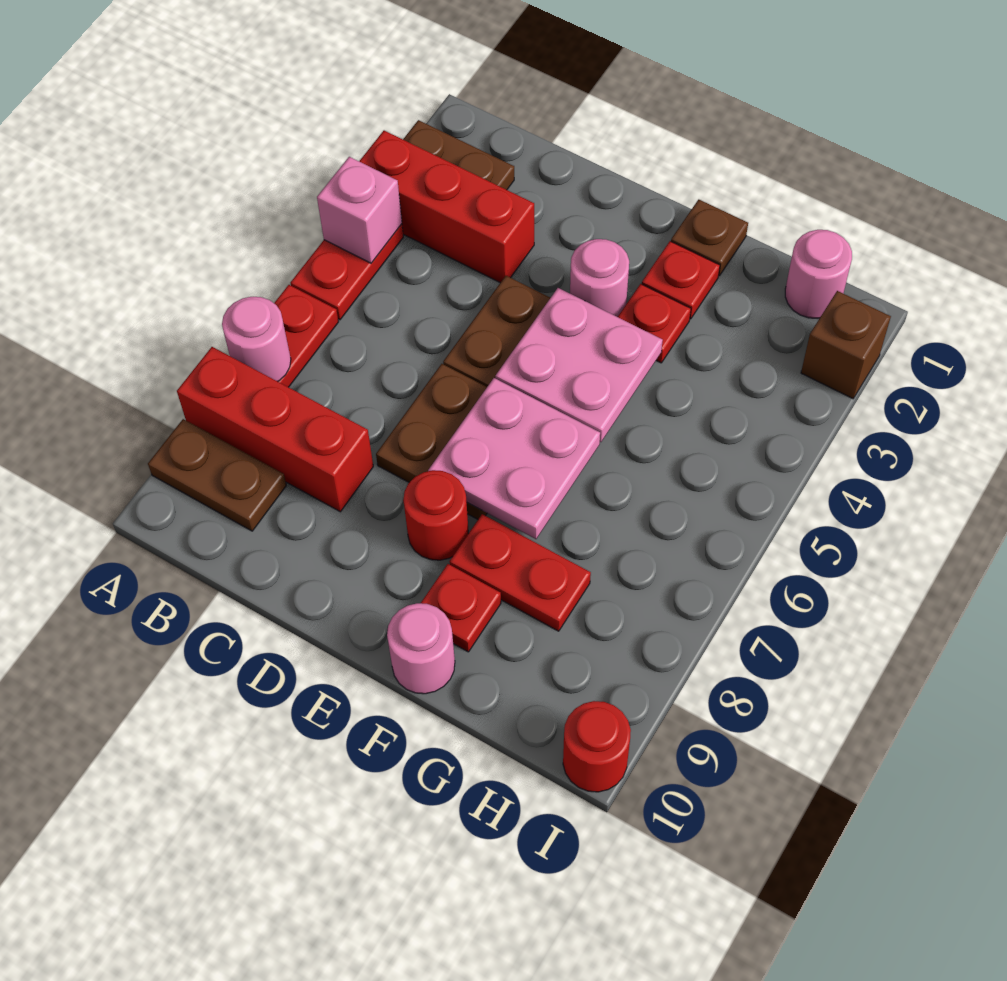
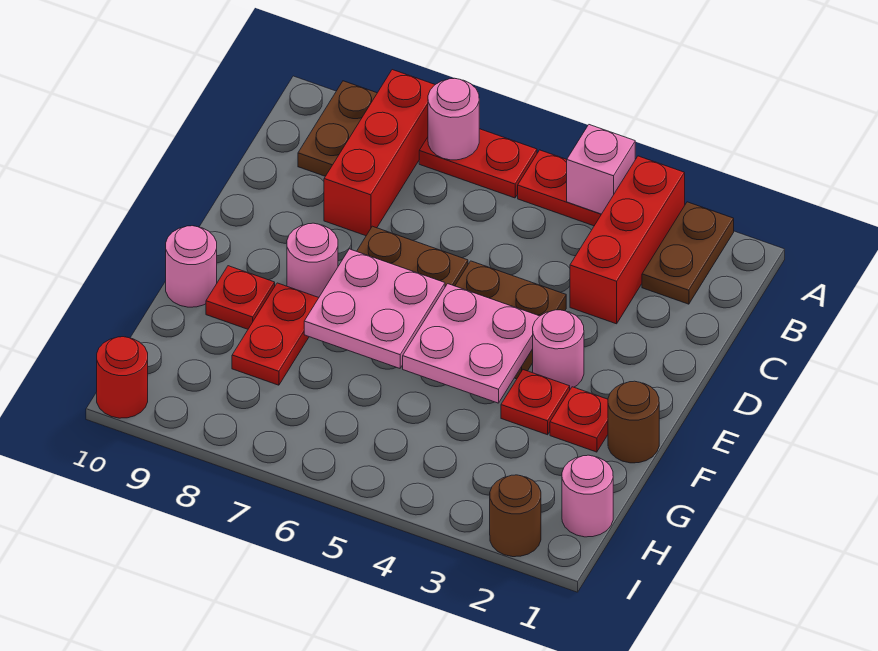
red round brick E8 level 1 -> pink round brick E8 level 1
brown plate F1 level 1 -> brown round brick F1 level 1
brown brick I2 level 1 -> brown round brick I2 level 1

